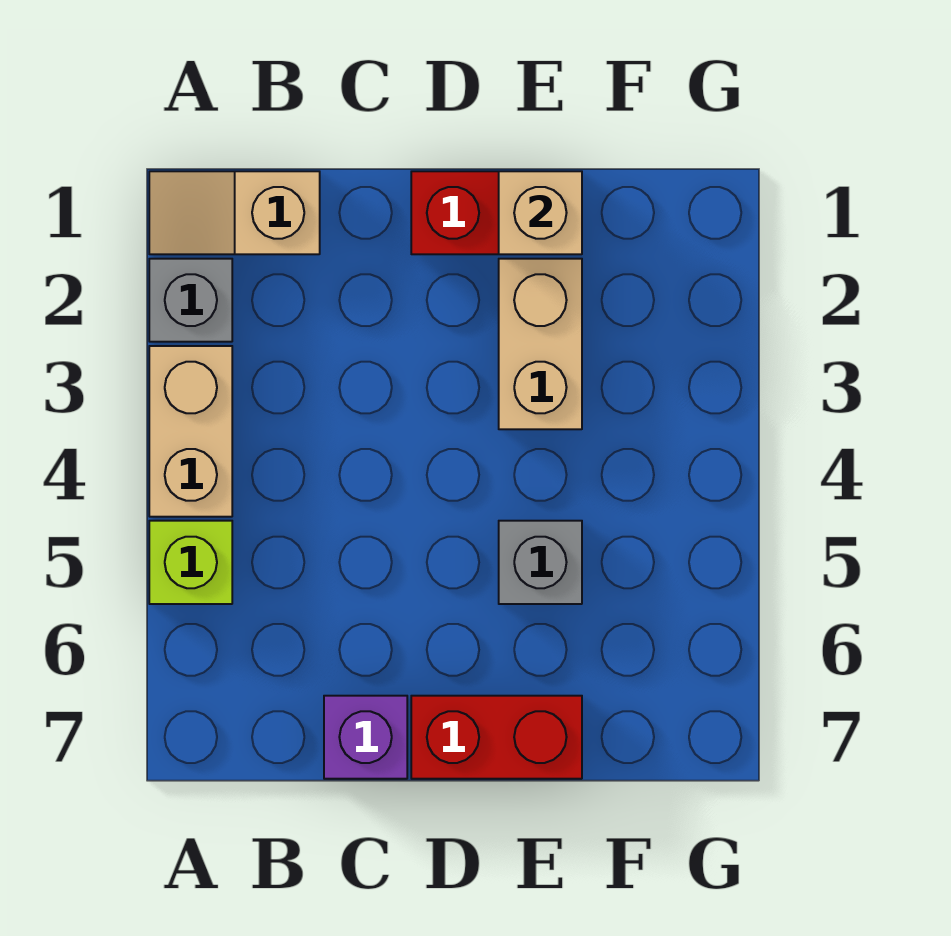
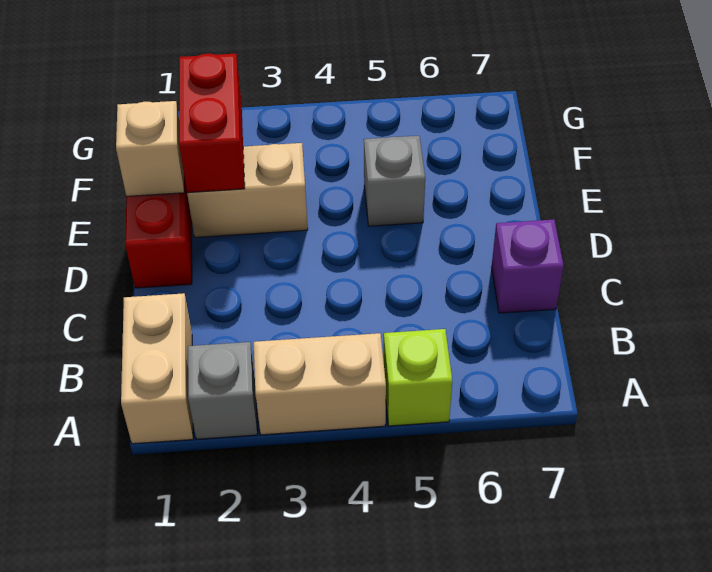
tan slope A1:B1 level 1 top B -> tan brick A1:B1 level 1
red brick D7:E7 level 1 -> red brick E2:F2 level 2

